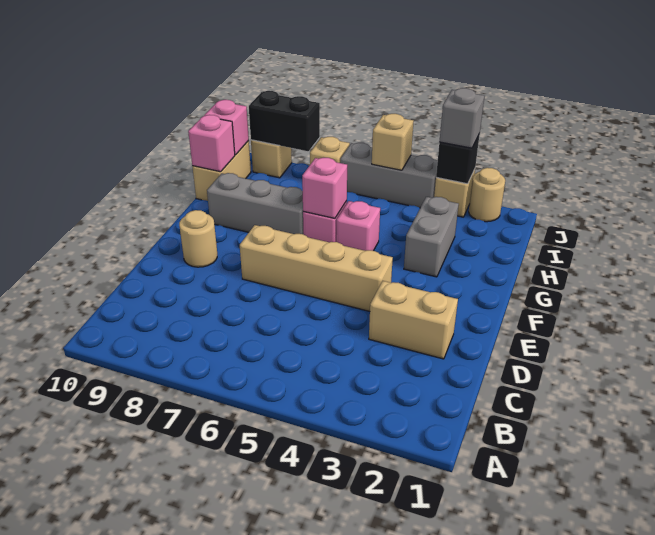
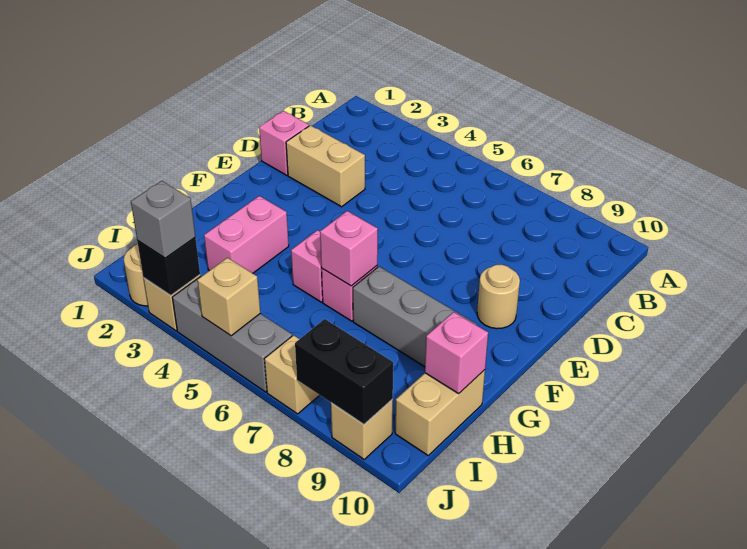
tan brick E4:E7 level 1 -> none
grey brick G3:H3 level 1 -> pink brick G3:H3 level 1
pink brick I10 level 2 -> pink brick D1 level 1

